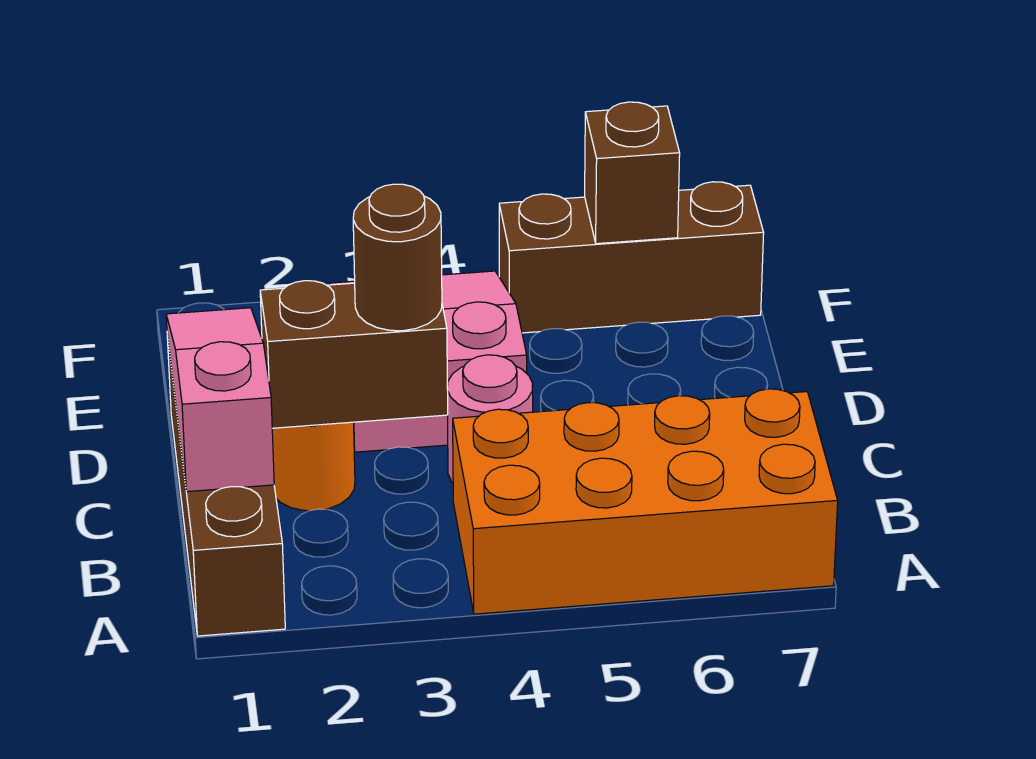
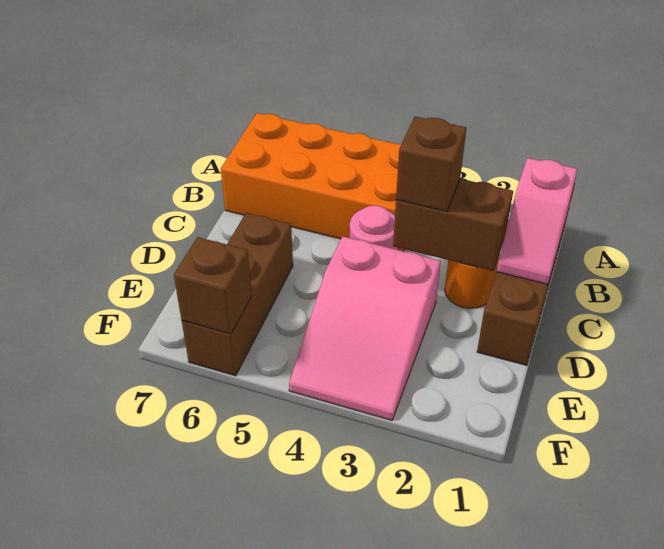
pink slope B1:D1 level 2 top B -> pink slope B1:C1 level 2 top B
brown round brick C3 level 3 -> brown brick C3 level 3
brown brick F5:F7 level 1 -> brown brick D6:F6 level 1

